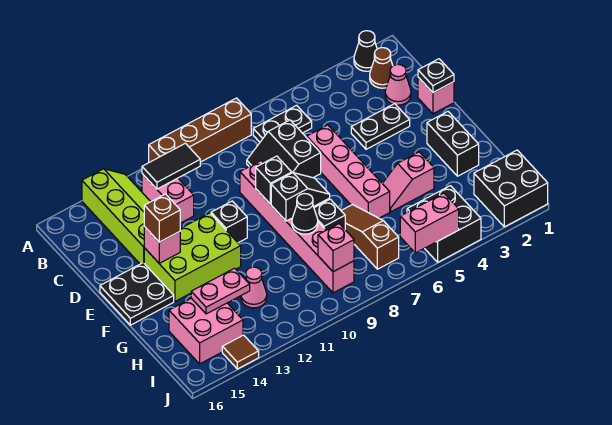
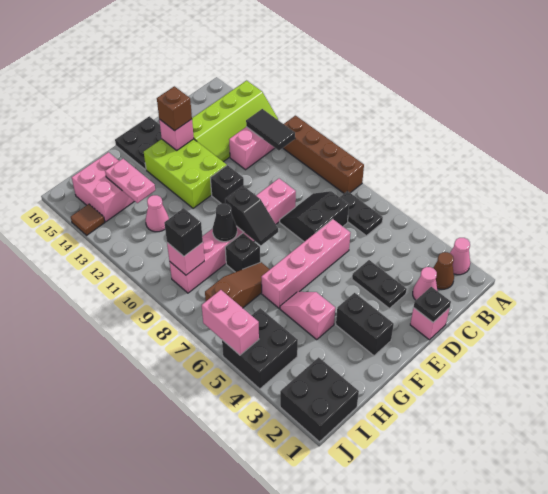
black cone A2 level 1 -> pink cone A2 level 1
black brick E9 level 2 -> black brick I9 level 3
black brick F2:G2 level 1 -> black brick F2:F3 level 1

